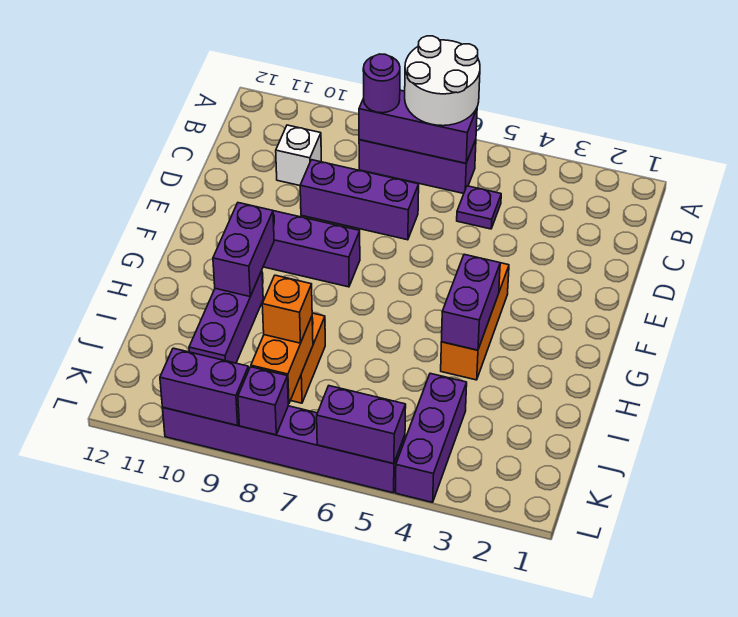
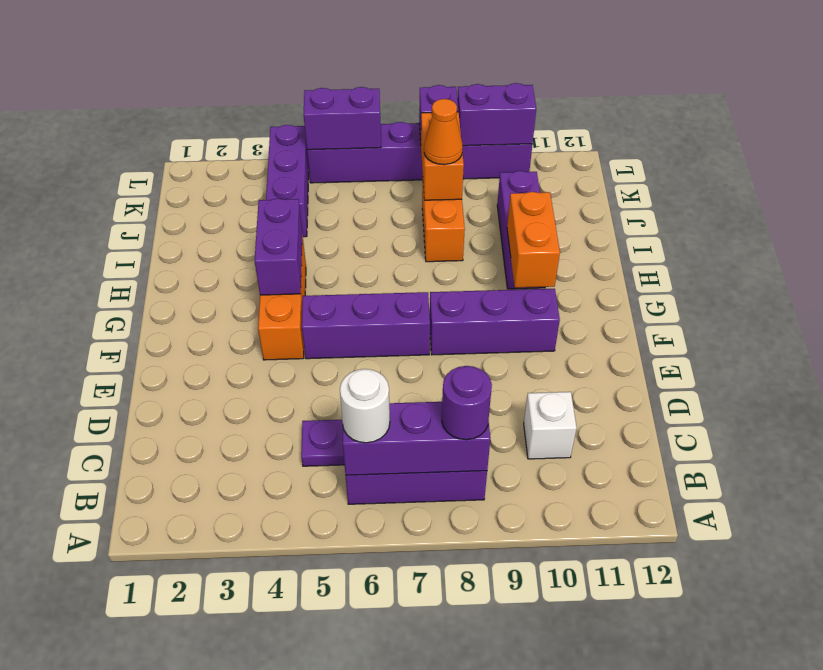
white round brick A6:B7 level 3 -> white round brick B6 level 3
purple brick D7:D9 level 1 -> purple brick F5:F7 level 1
purple brick G10:H10 level 2 -> orange brick G10:H10 level 2
orange brick J8 level 3 -> orange cone J8 level 3

